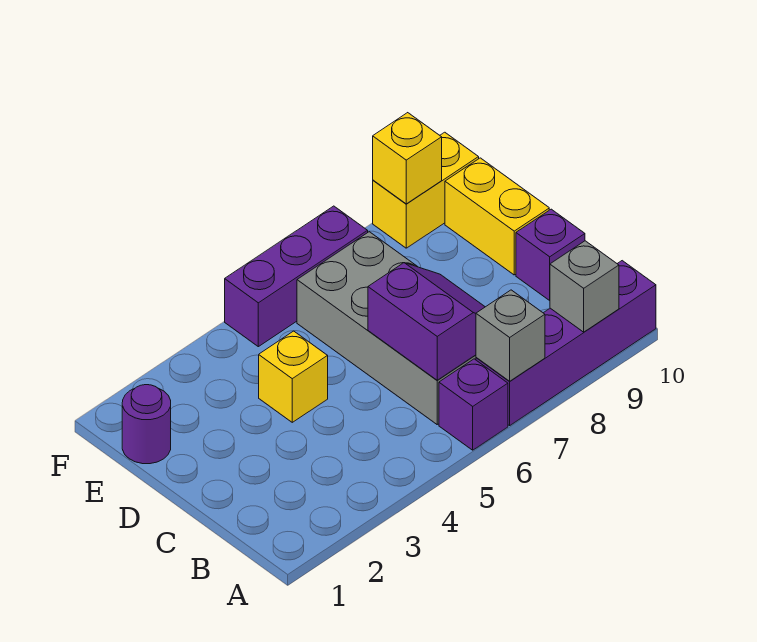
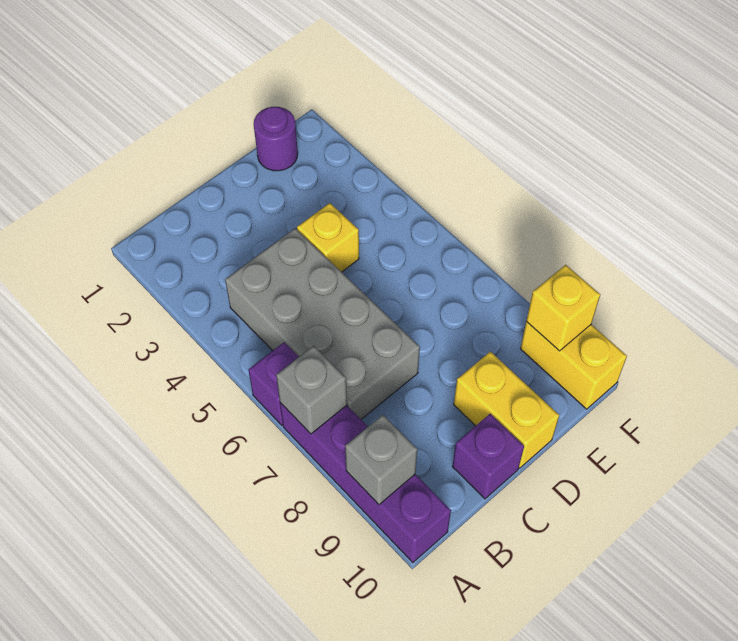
grey brick B6:E7 level 1 -> grey brick B4:C7 level 1
purple slope B6:C7 level 2 top 6 -> none
yellow brick D10:E10 level 1 -> yellow brick D9:D10 level 1
purple brick F5:F7 level 1 -> none

